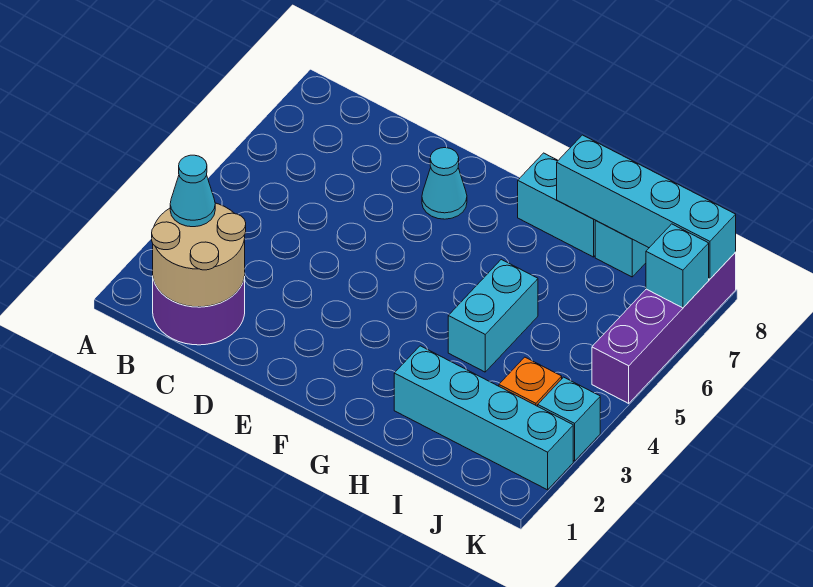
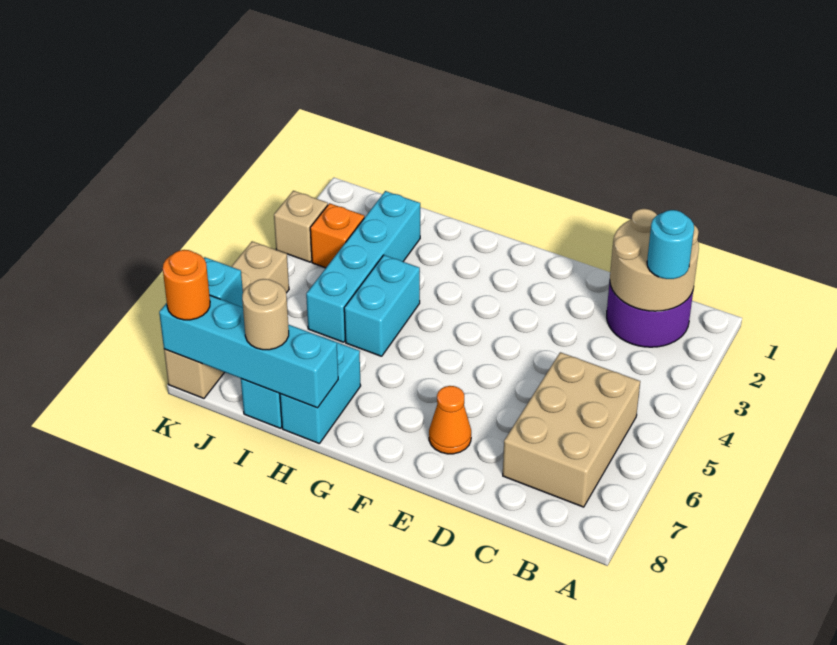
cyan cone B2 level 3 -> cyan round brick B2 level 3
none -> tan brick B5:C7 level 1
cyan cone E7 level 1 -> orange cone E7 level 1
cyan brick G8:H8 level 1 -> cyan brick H7:H8 level 1
cyan brick H2:K2 level 1 -> cyan brick I2:I5 level 1
none -> tan round brick I8 level 3
cyan brick K3 level 1 -> tan brick K3 level 1
purple brick K5:K8 level 1 -> tan brick K5:K8 level 1
none -> orange round brick K8 level 3

